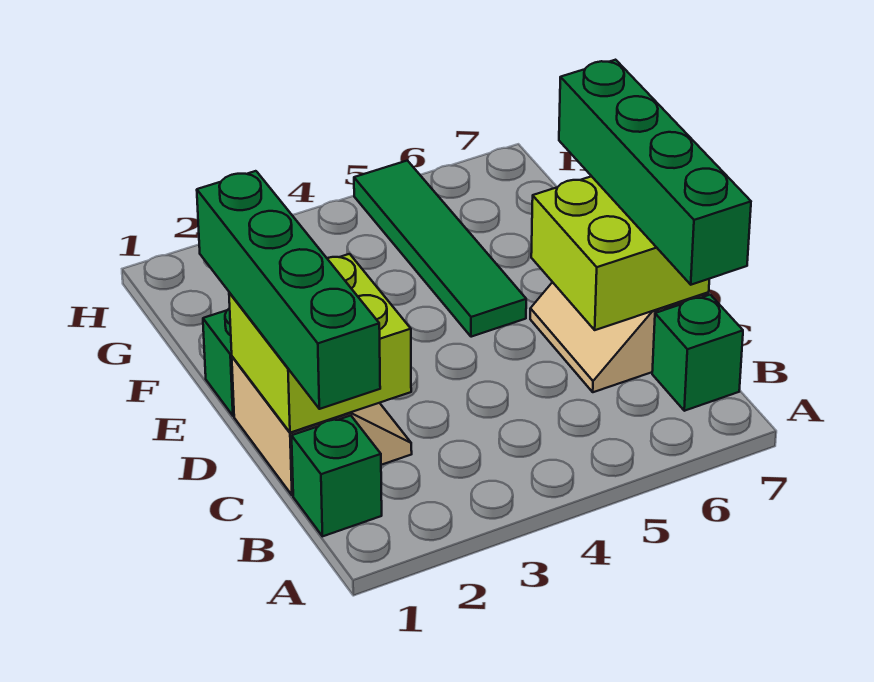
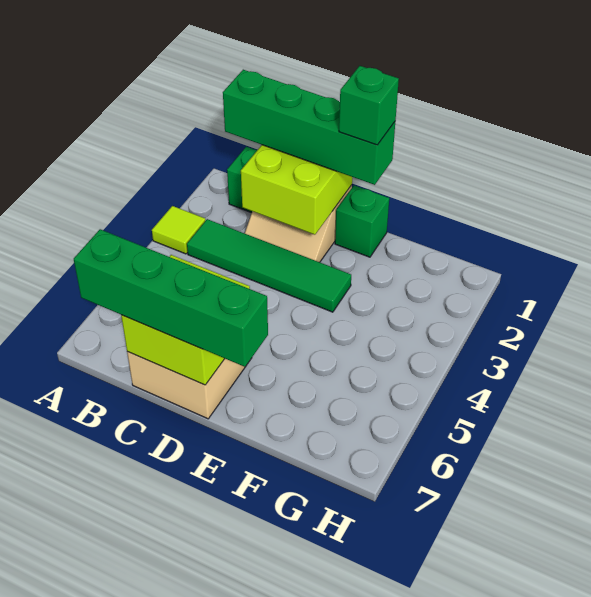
none -> lime tile A3 level 1
green brick B7 level 1 -> green brick E1 level 4
green tile E5:H5 level 1 -> green tile B3:E3 level 1

